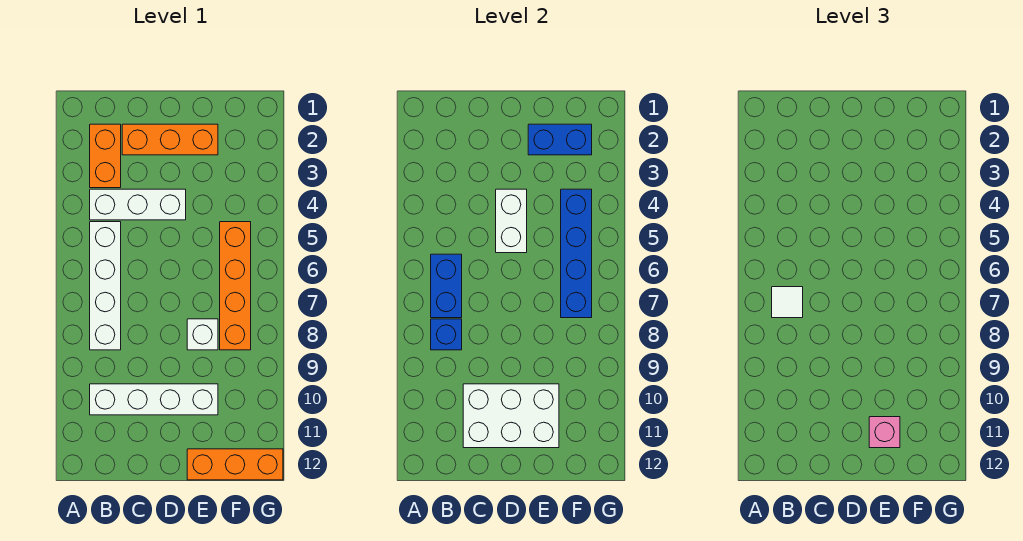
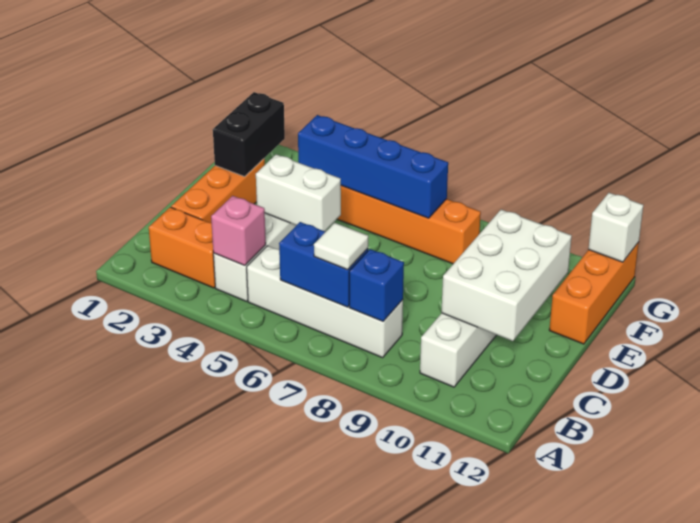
blue brick E2:F2 level 2 -> black brick E2:F2 level 2
white brick E8 level 1 -> white brick G12 level 2
pink brick E11 level 3 -> pink brick B4 level 2

